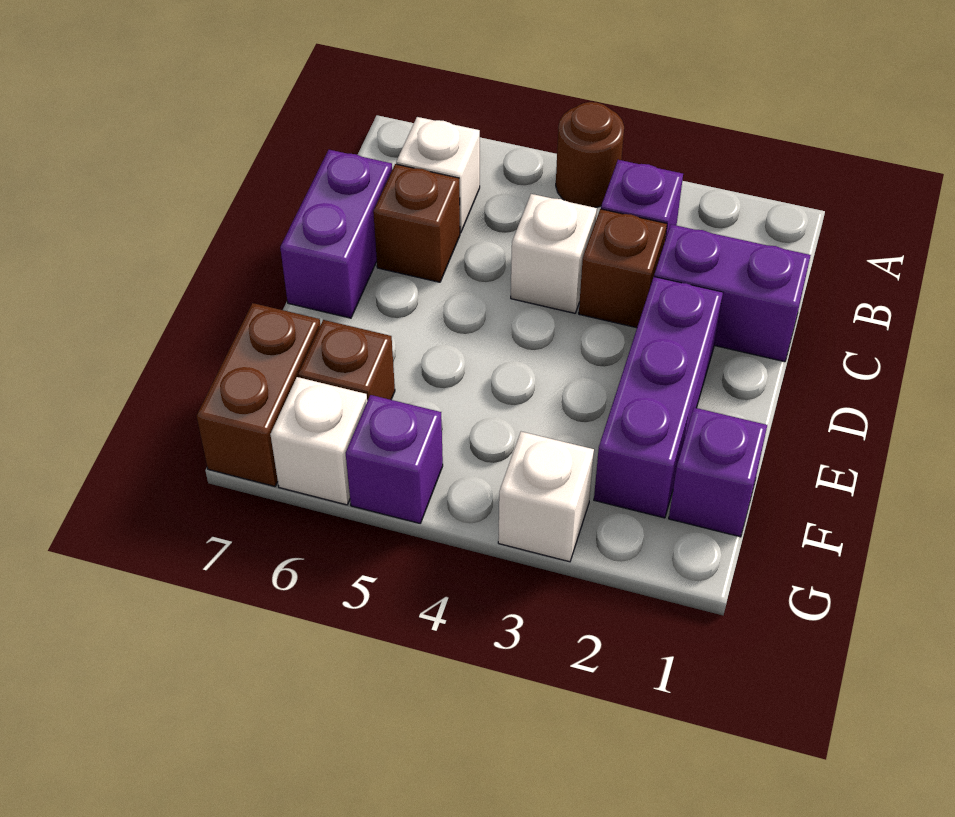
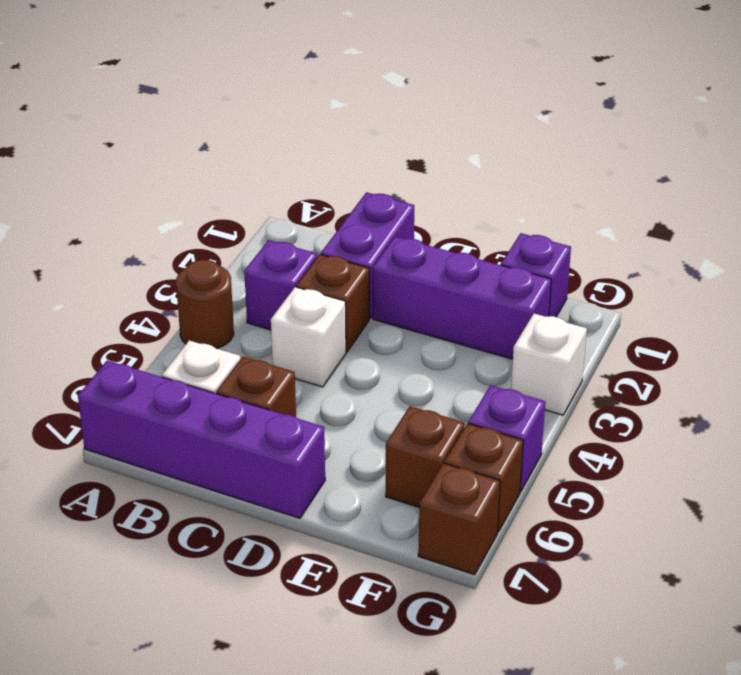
purple brick C7:D7 level 1 -> purple brick A7:D7 level 1
brown brick F7:G7 level 1 -> brown brick G7 level 1
white brick G6 level 1 -> brown brick G6 level 1

